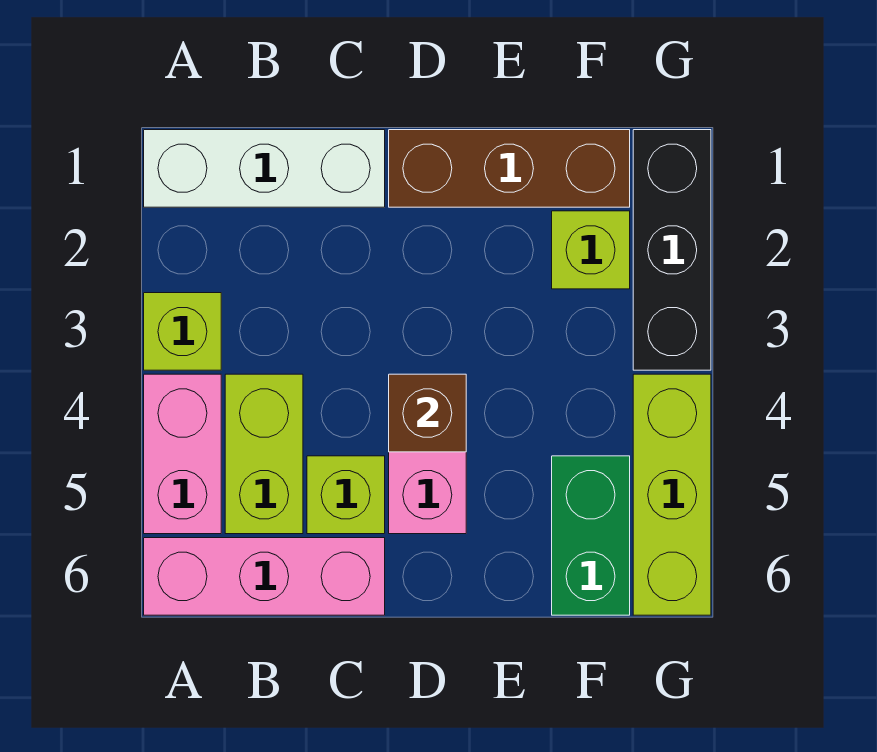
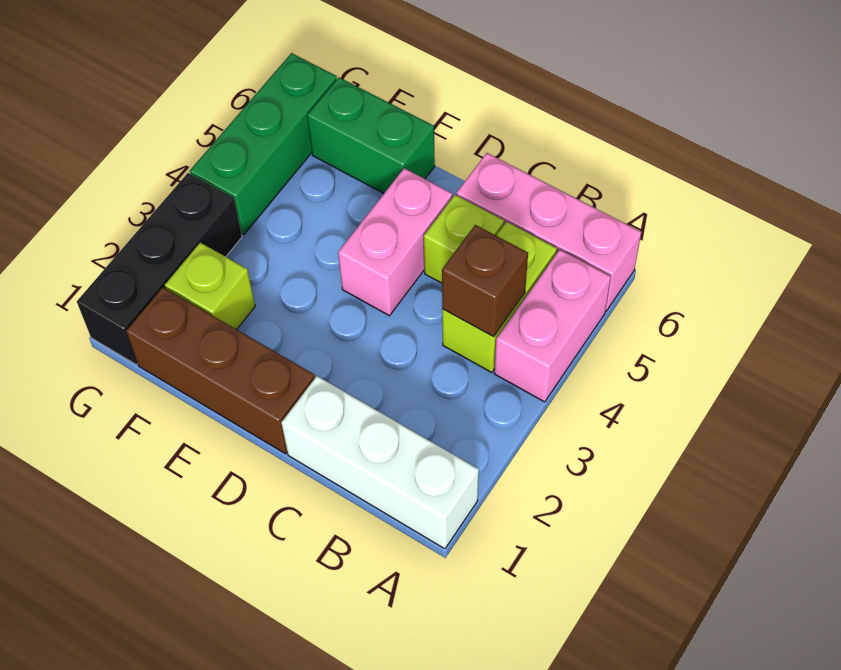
lime brick A3 level 1 -> none
brown brick D4 level 2 -> brown brick B4 level 2
green brick F5:F6 level 1 -> green brick E6:F6 level 1
lime brick G4:G6 level 1 -> green brick G4:G6 level 1

